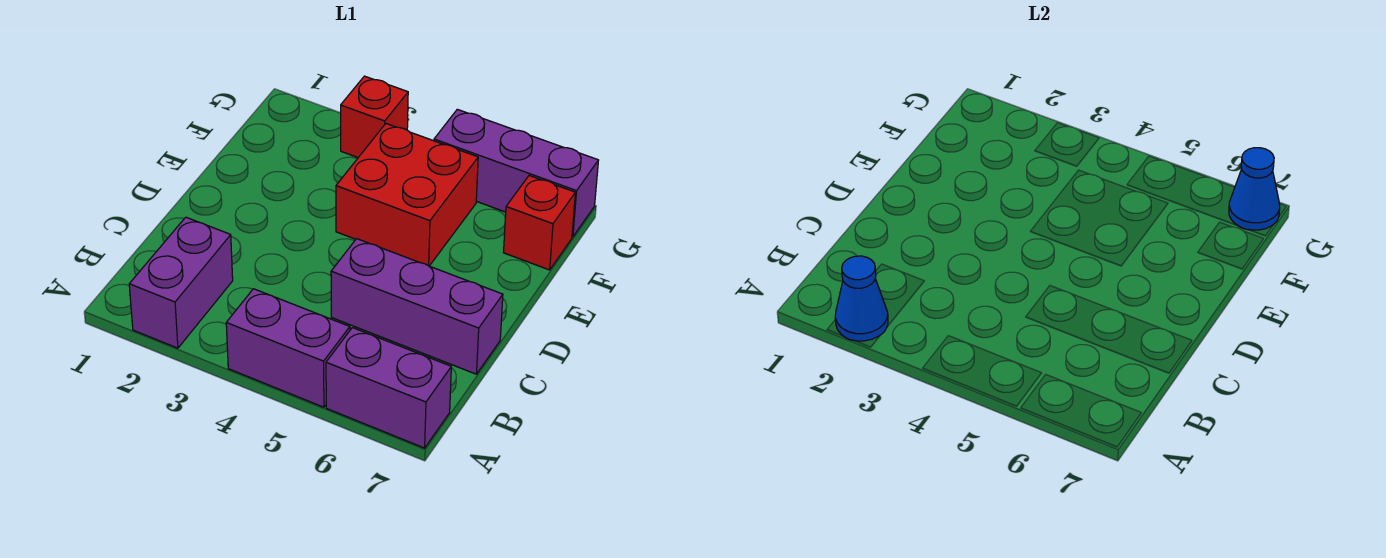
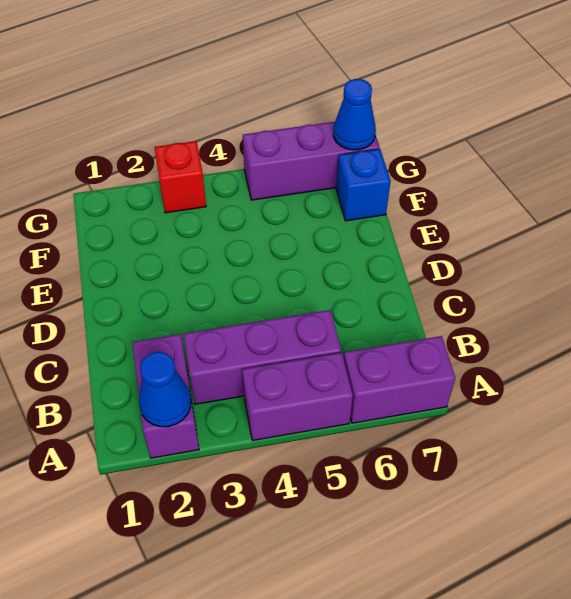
purple brick C5:C7 level 1 -> purple brick B3:B5 level 1
red brick E4:F5 level 1 -> none
red brick F7 level 1 -> blue brick F7 level 1

